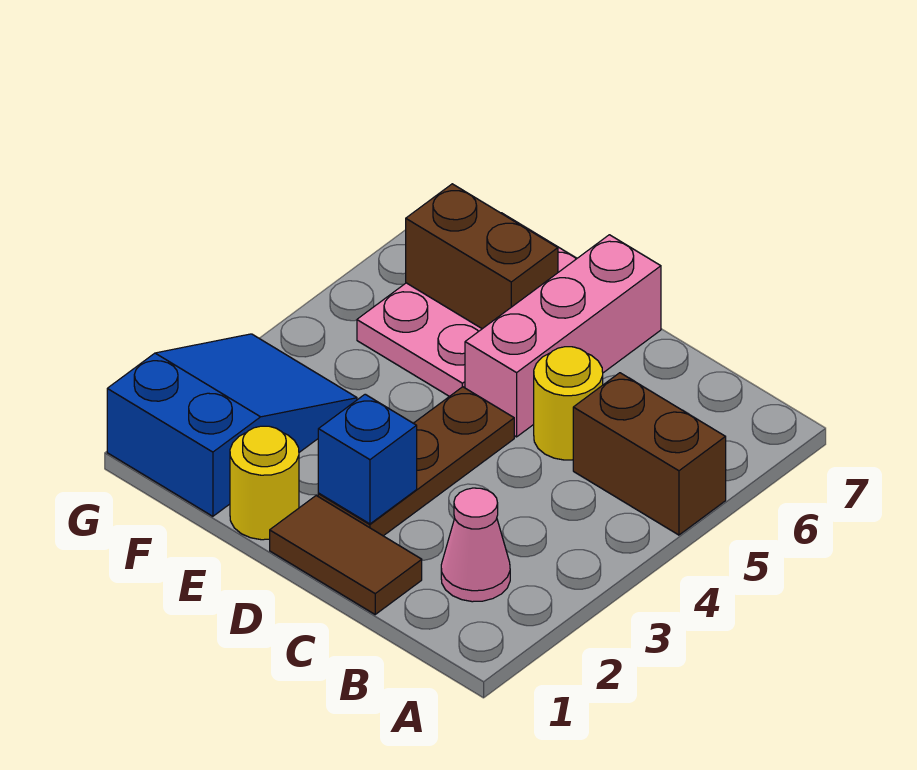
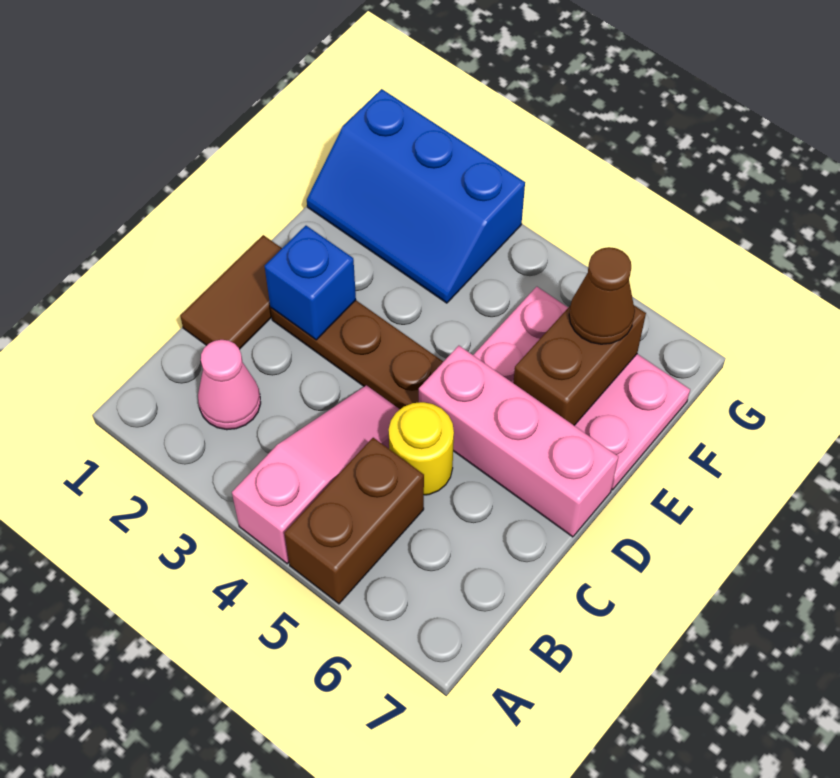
none -> pink slope A4:C4 level 1 top A
yellow round brick E1 level 1 -> none
blue slope F1:G3 level 1 top 1 -> blue slope F1:G3 level 1 top G
none -> brown cone F6 level 3

